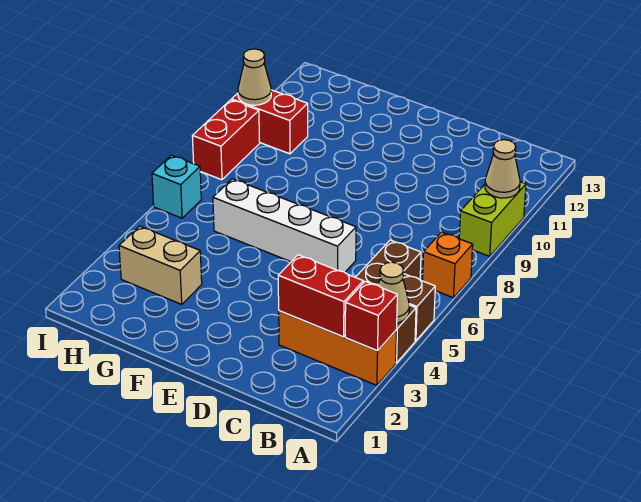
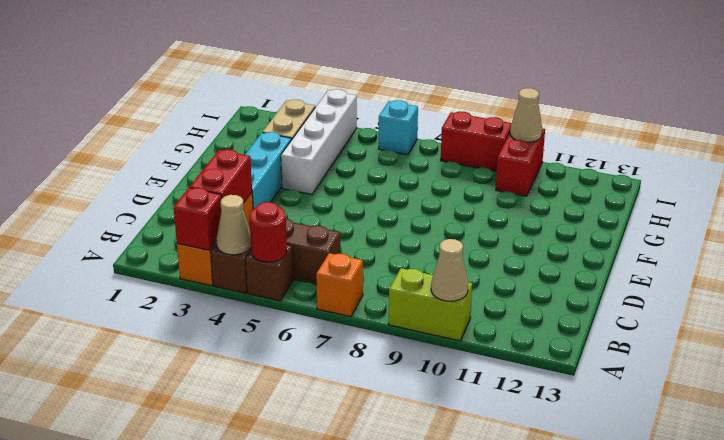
none -> red round brick A5 level 2
none -> cyan brick D3:F3 level 1
white brick D6:G6 level 1 -> white brick F4:I4 level 1

